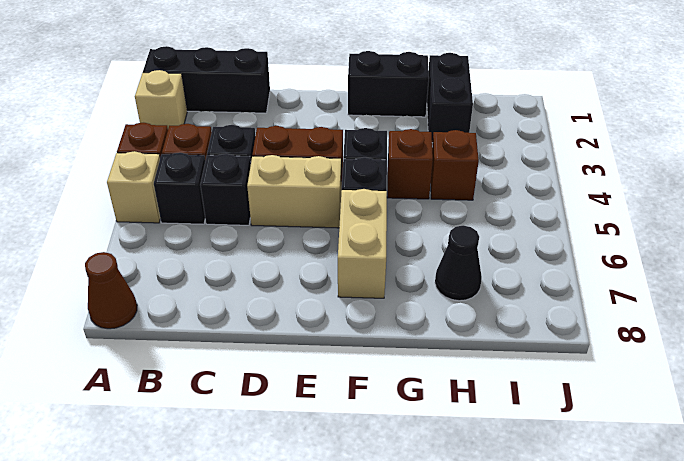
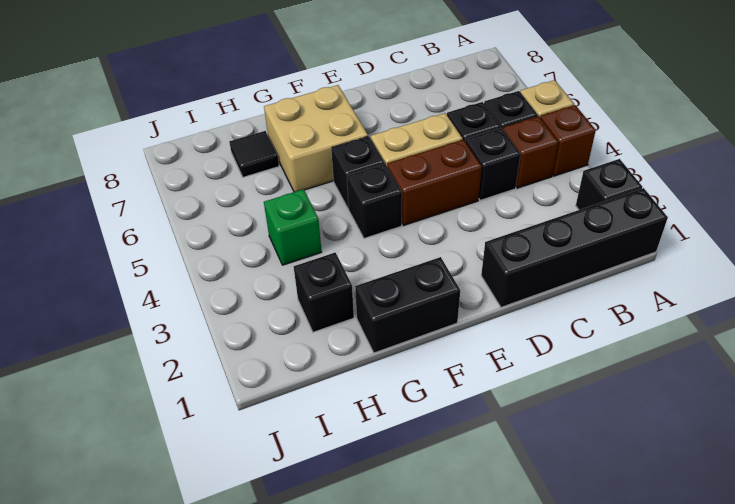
black brick A1:C1 level 1 -> black brick A1:D1 level 1
tan brick A2 level 1 -> black brick A2 level 1
brown cone A8 level 1 -> none
tan brick F6:F7 level 1 -> tan brick F6:G7 level 1
brown brick G4 level 1 -> none
black brick H1:H2 level 1 -> black brick H2 level 1
brown brick H4 level 1 -> green brick H4 level 1
black cone H7 level 1 -> black tile H7 level 1

